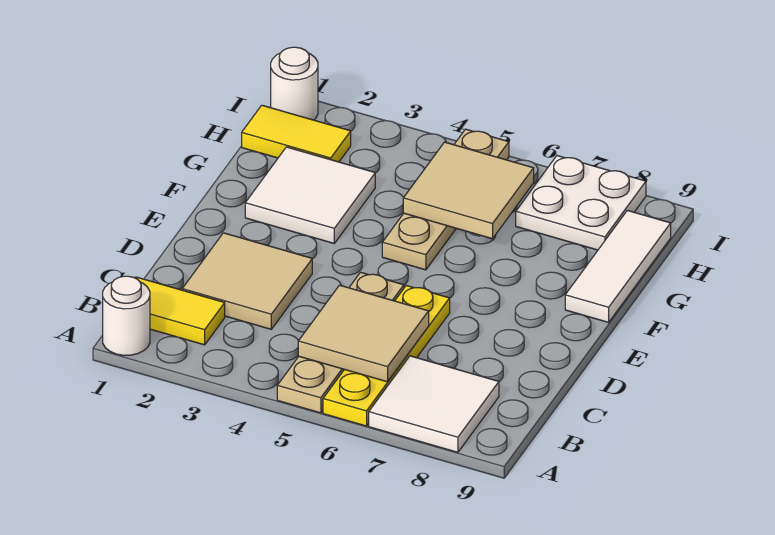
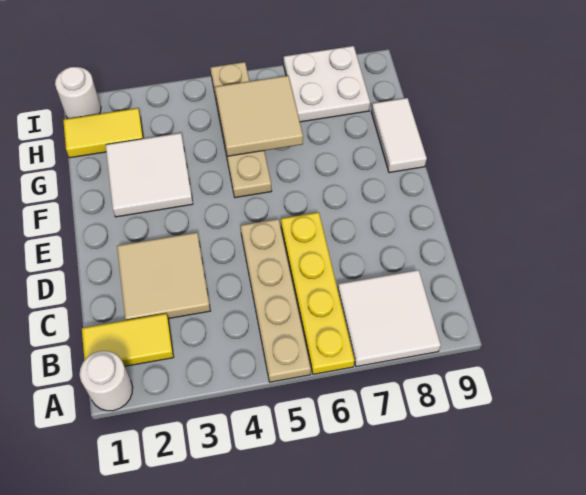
tan tile B5:C6 level 2 -> none
white tile F9:H9 level 1 -> white tile F9:G9 level 1

